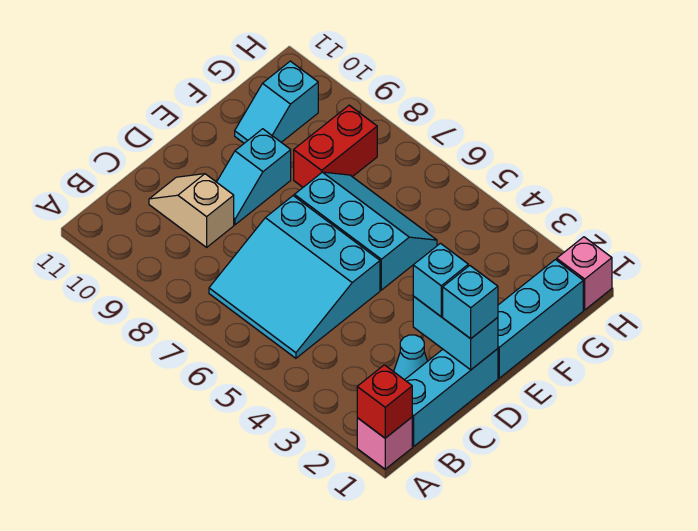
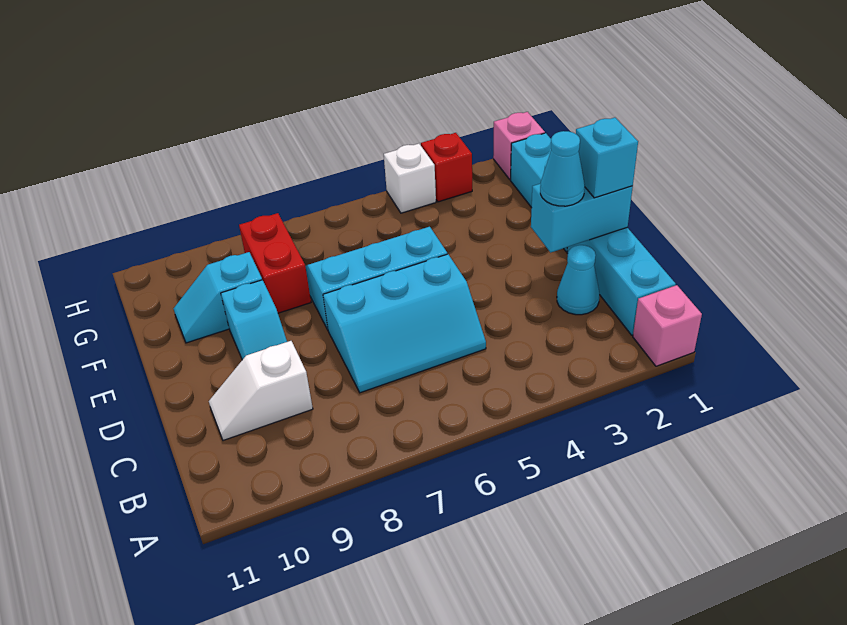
red brick A1 level 2 -> red brick H3 level 1
cyan slope B5:D7 level 1 top D -> cyan slope C5:D7 level 1 top D
tan slope C9:C10 level 1 top 9 -> white slope C9:C10 level 1 top 9
cyan brick D2 level 3 -> cyan cone D2 level 3
cyan slope F10:G10 level 1 top G -> cyan slope F9:F10 level 1 top 9
none -> white brick H4 level 1

